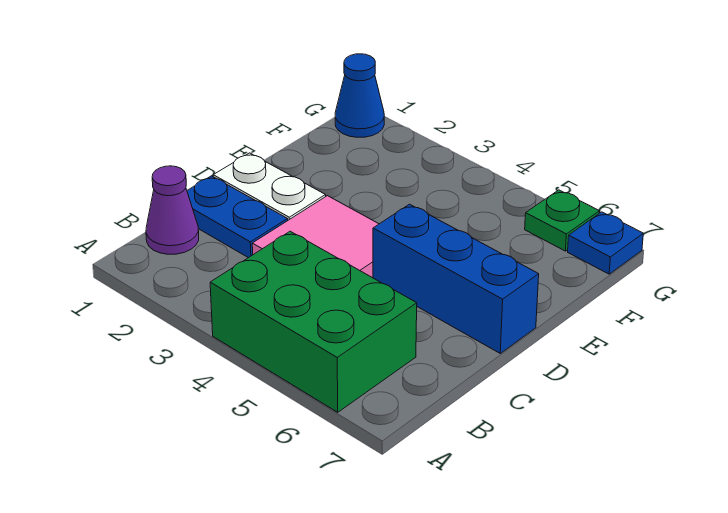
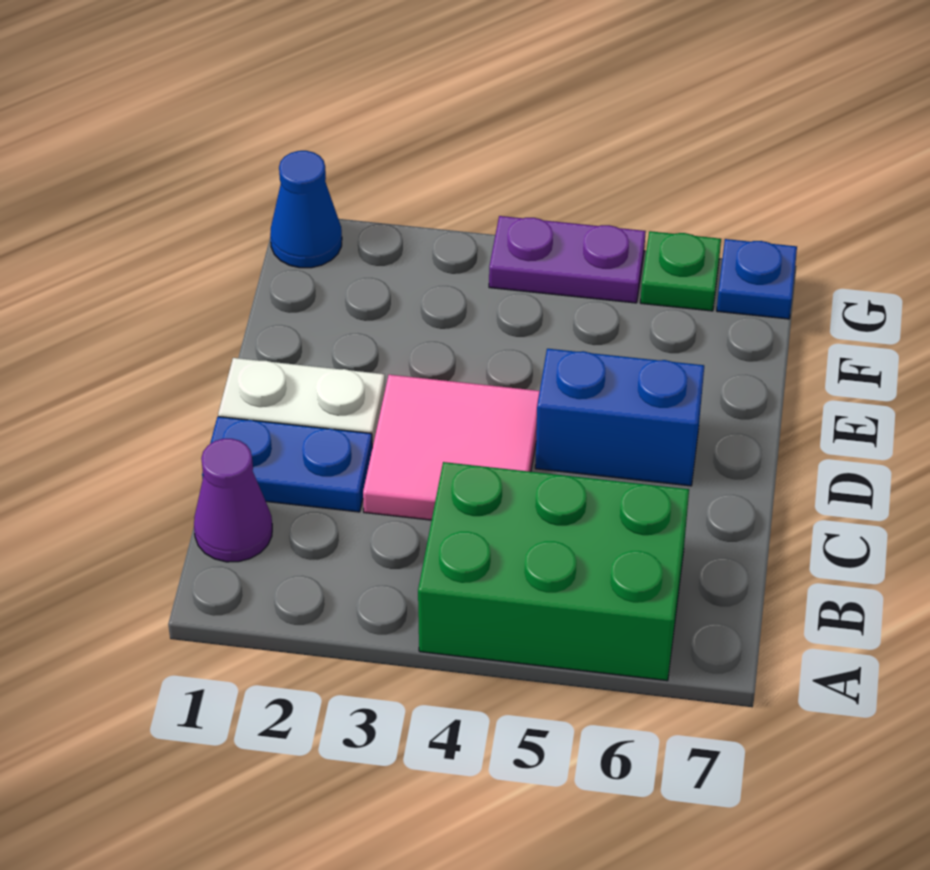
blue brick D5:D7 level 1 -> blue brick D5:D6 level 1
none -> purple plate G4:G5 level 1

